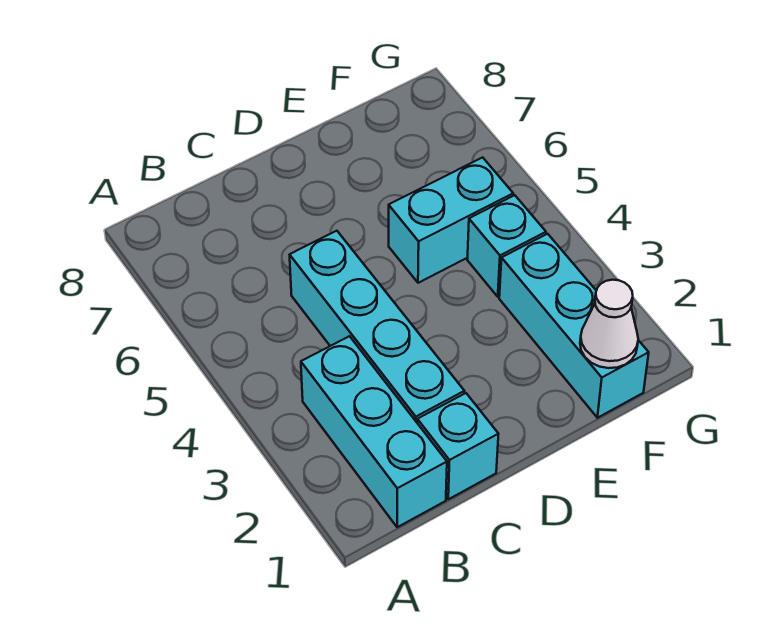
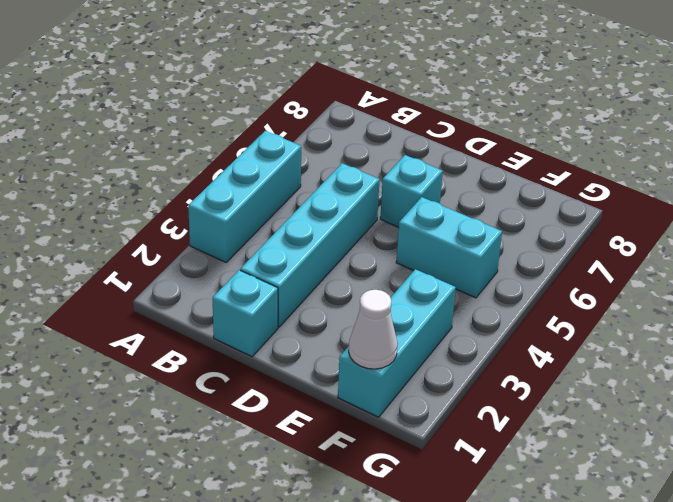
cyan brick B1:B3 level 1 -> cyan brick A3:A5 level 1
cyan brick F4 level 1 -> cyan brick D6 level 1

